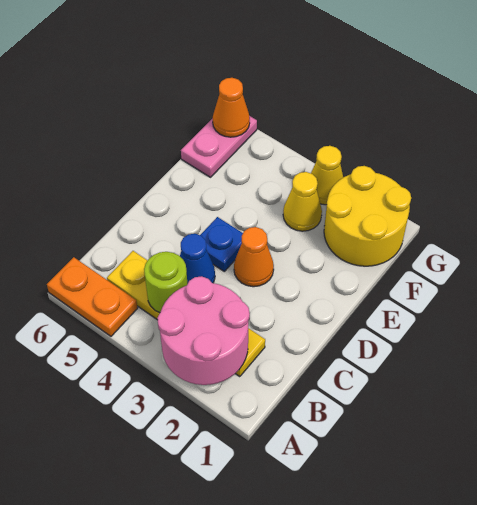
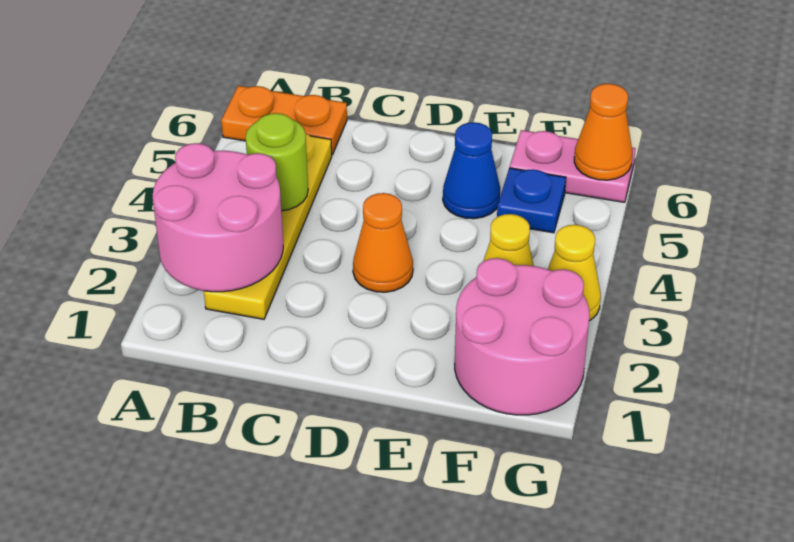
orange plate A5:A6 level 1 -> orange plate A6:B6 level 1
blue cone C4 level 1 -> blue cone E5 level 1
blue plate D4 level 1 -> blue plate F5 level 1
yellow round brick F1:G2 level 1 -> pink round brick F1:G2 level 1

